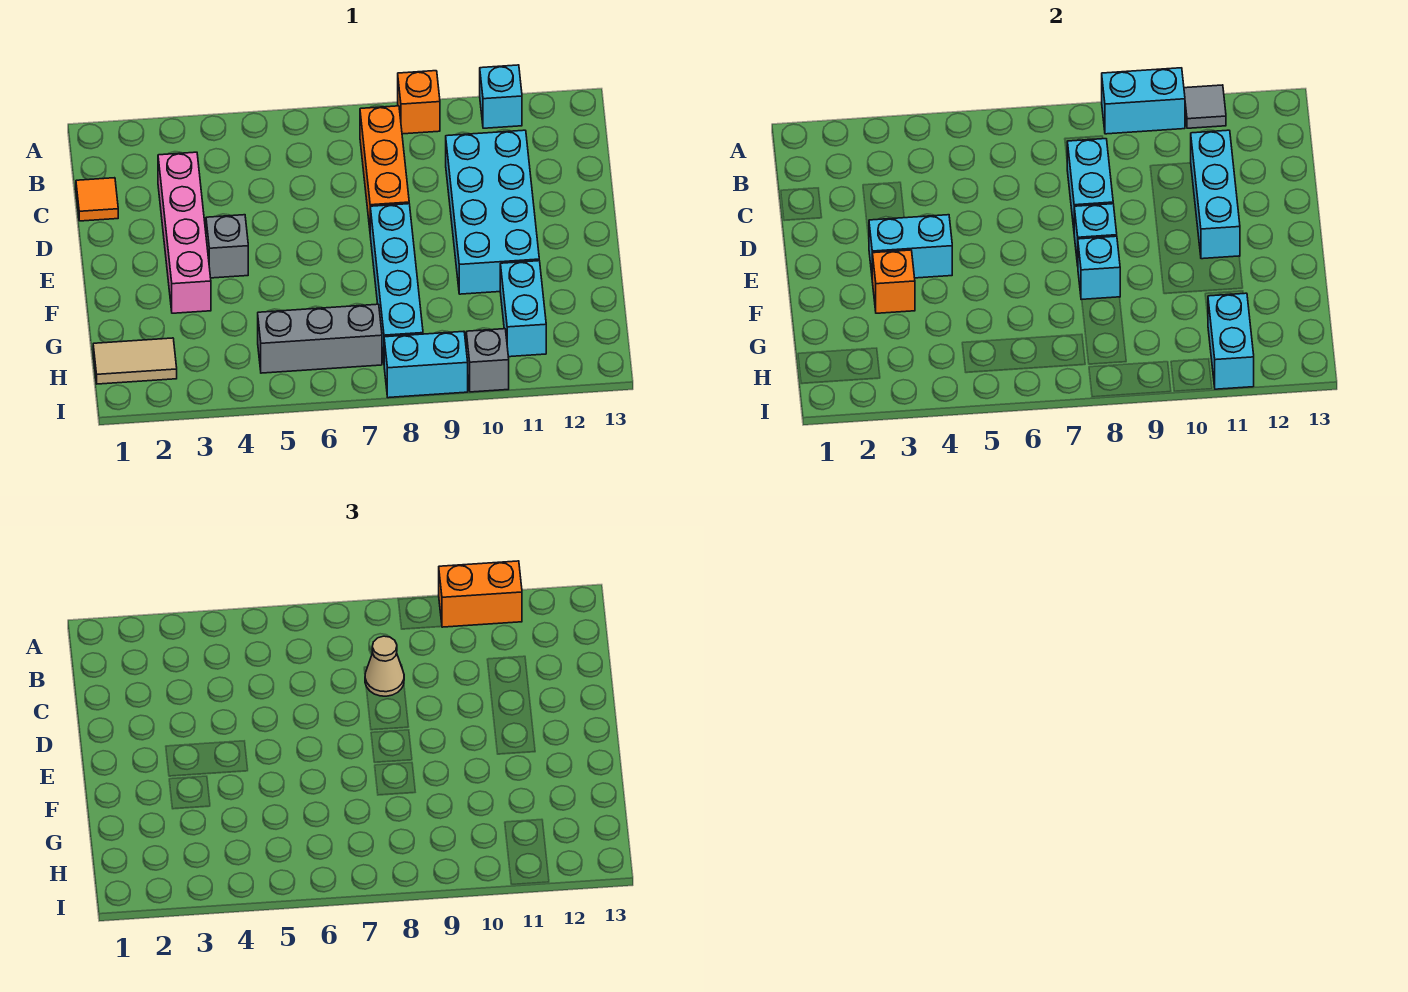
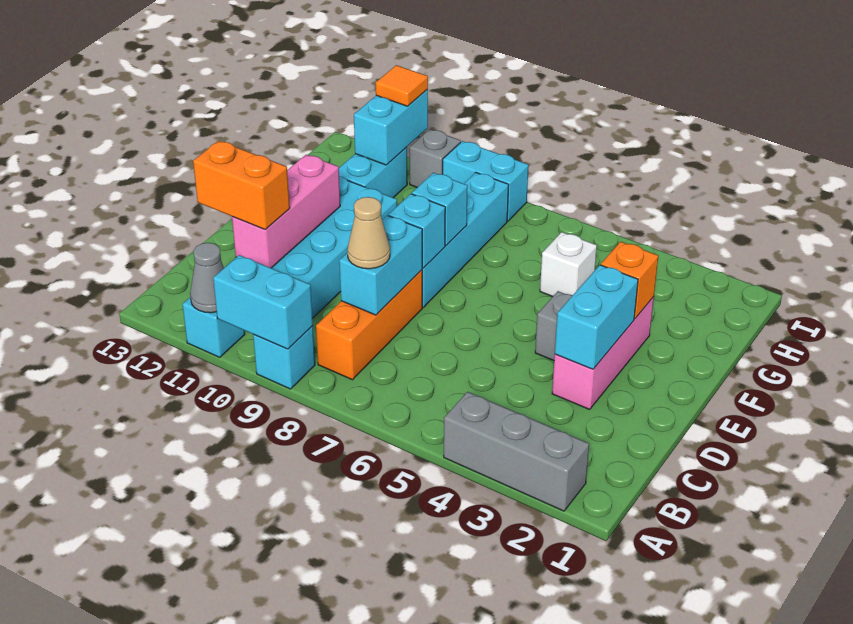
orange brick A9 level 1 -> cyan brick A9 level 1
orange brick A10:A11 level 3 -> orange brick C11:C12 level 3
grey tile A11 level 2 -> grey cone A11 level 2
orange tile C1 level 1 -> orange tile I11 level 3
pink brick C3:F3 level 1 -> pink brick D3:F3 level 1
cyan brick C11:E11 level 2 -> pink brick C11:E11 level 2
cyan brick E3:E4 level 2 -> cyan brick D3:E3 level 2
none -> white brick G5 level 1
tan tile H1:H2 level 1 -> none
grey brick H5:H7 level 1 -> grey brick A2:A4 level 1

